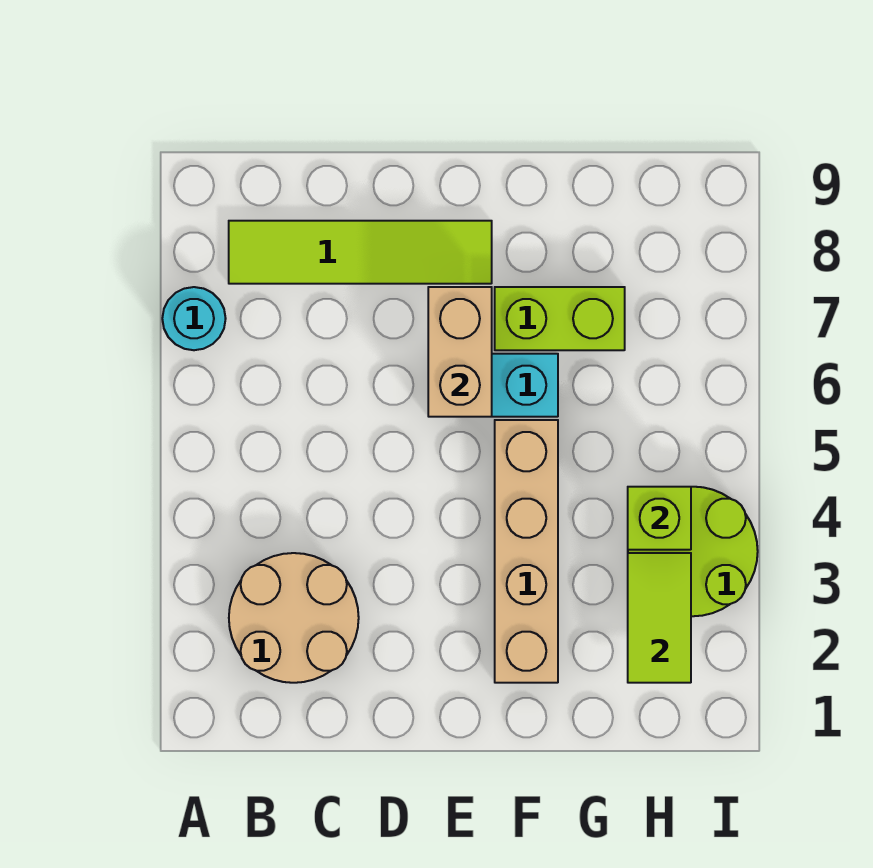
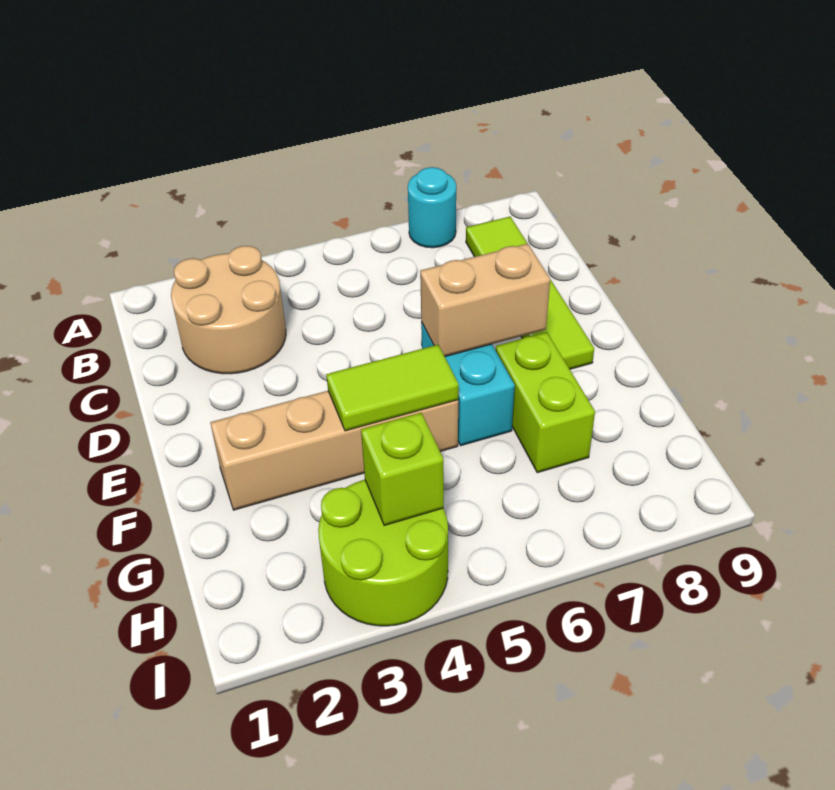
lime tile H2:H3 level 2 -> lime tile F4:F5 level 2

